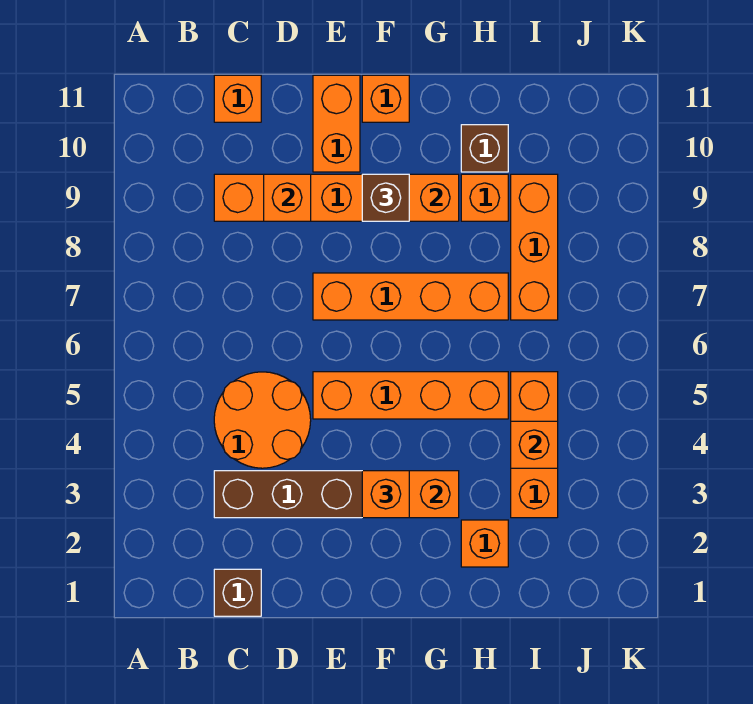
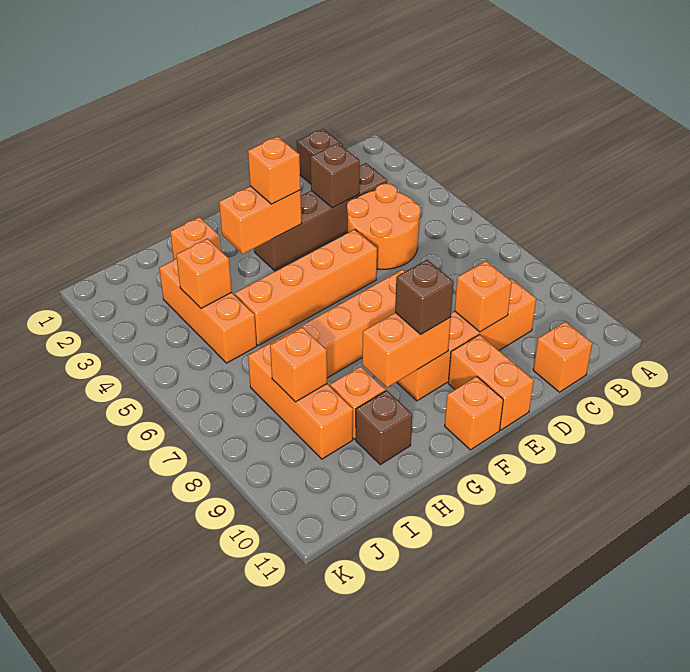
none -> brown brick D3 level 2
none -> orange brick I8 level 2

